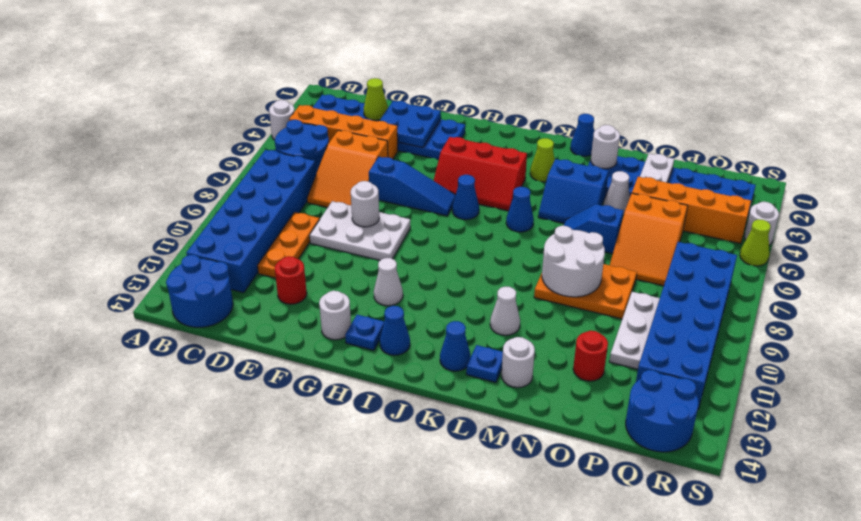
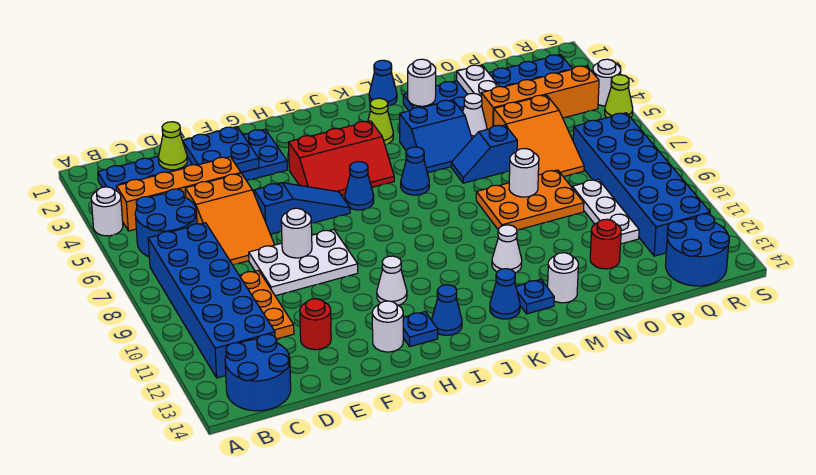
white round brick M8:N9 level 2 -> white round brick N8 level 2

